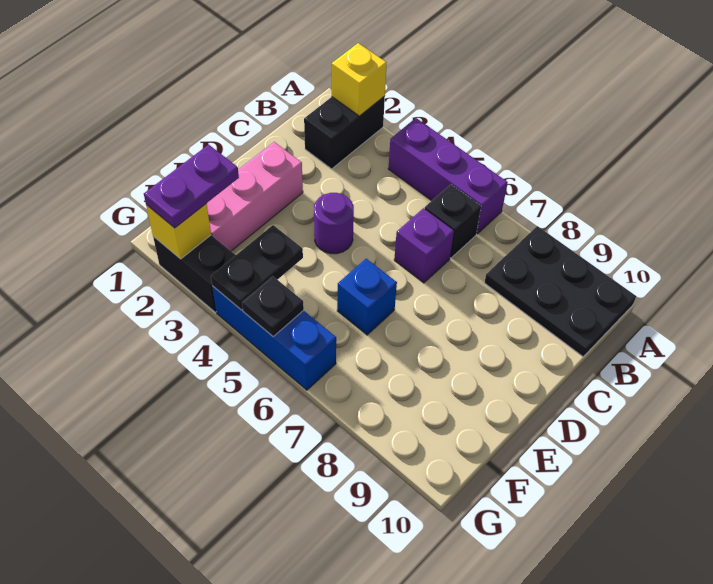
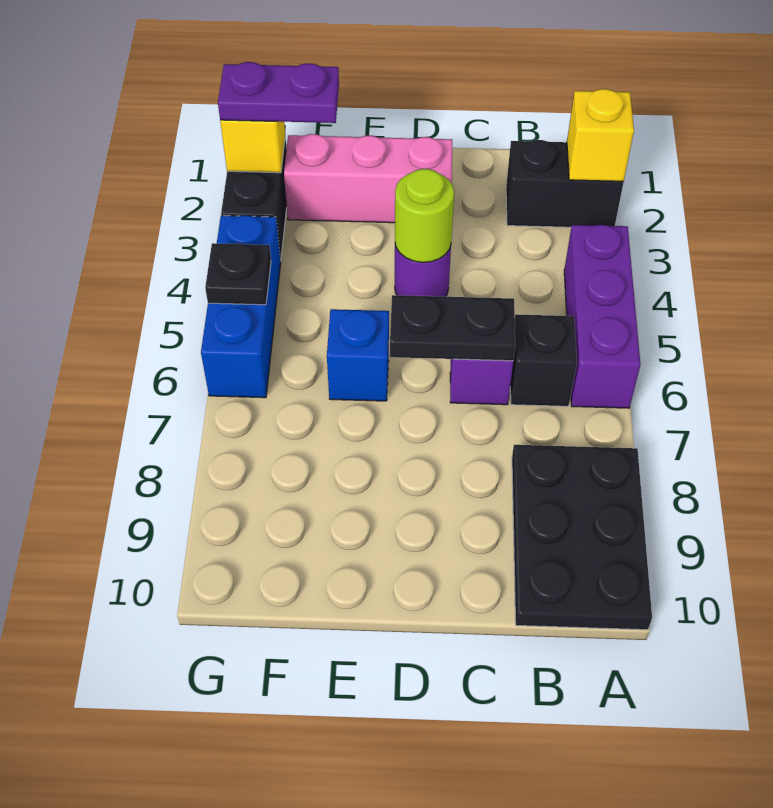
none -> lime round brick D4 level 2
black plate F4:G4 level 2 -> black plate C6:D6 level 2

